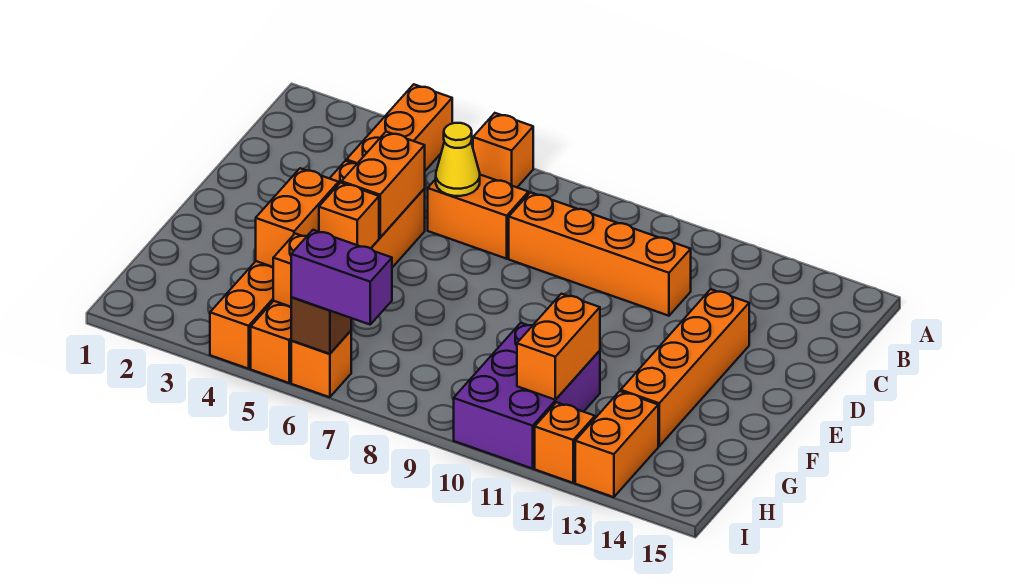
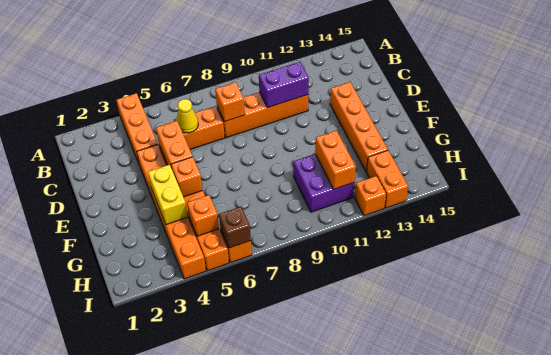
orange brick A6 level 1 -> orange brick C8 level 2
orange brick F4:G4 level 2 -> yellow brick F4:G4 level 2
purple brick G10:I11 level 1 -> purple brick G10:H11 level 1
purple brick I6:I7 level 3 -> purple brick C10:C11 level 2

